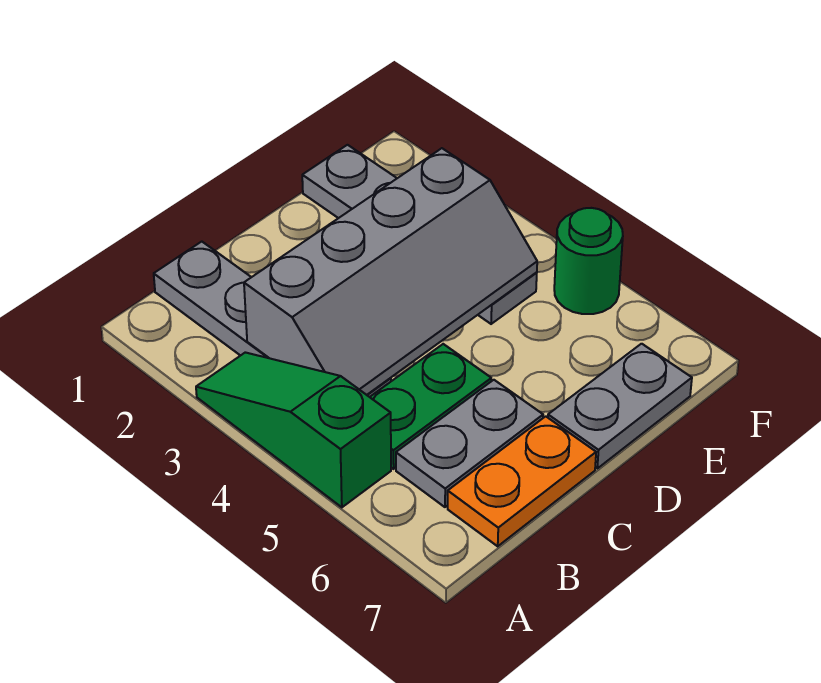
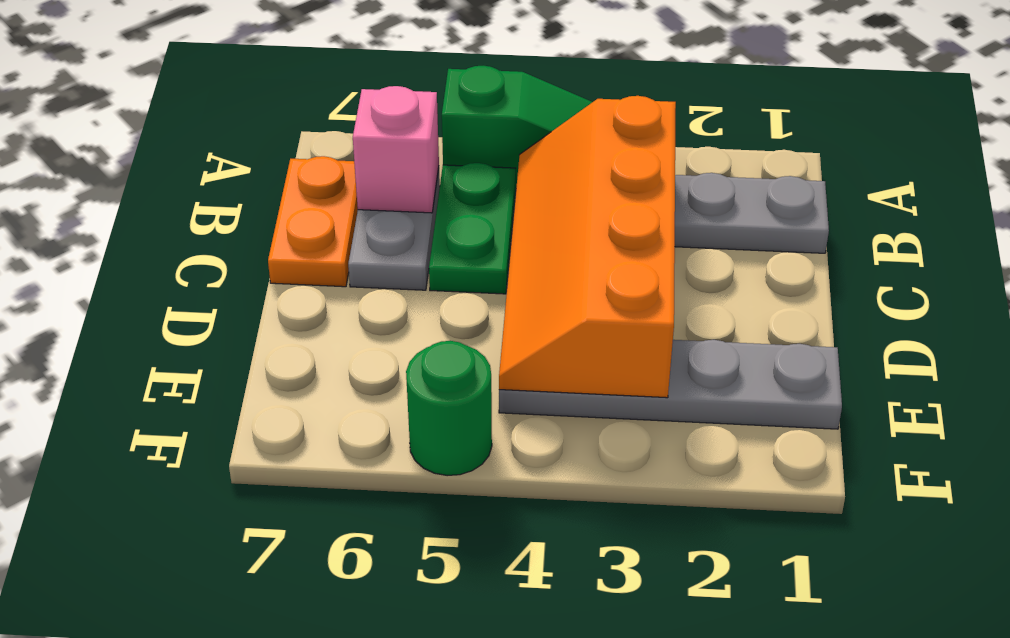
grey slope B3:E4 level 2 top 3 -> orange slope B3:E4 level 2 top 3
none -> pink brick B6 level 2
grey plate D7:E7 level 1 -> none

